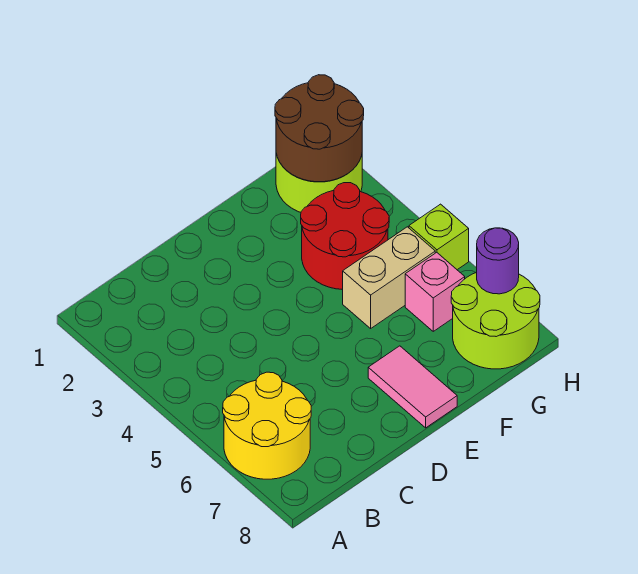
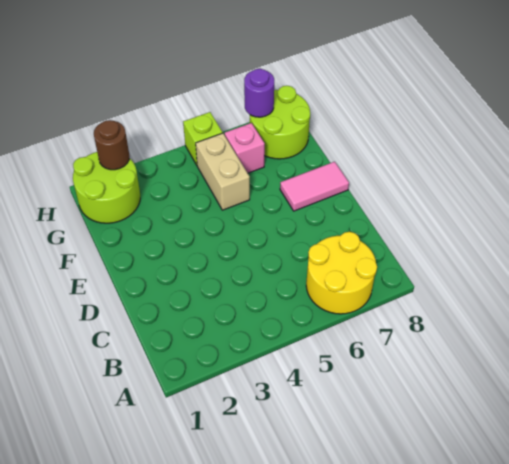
red round brick F3:G4 level 1 -> none
brown round brick G1:H2 level 2 -> brown round brick H2 level 2

